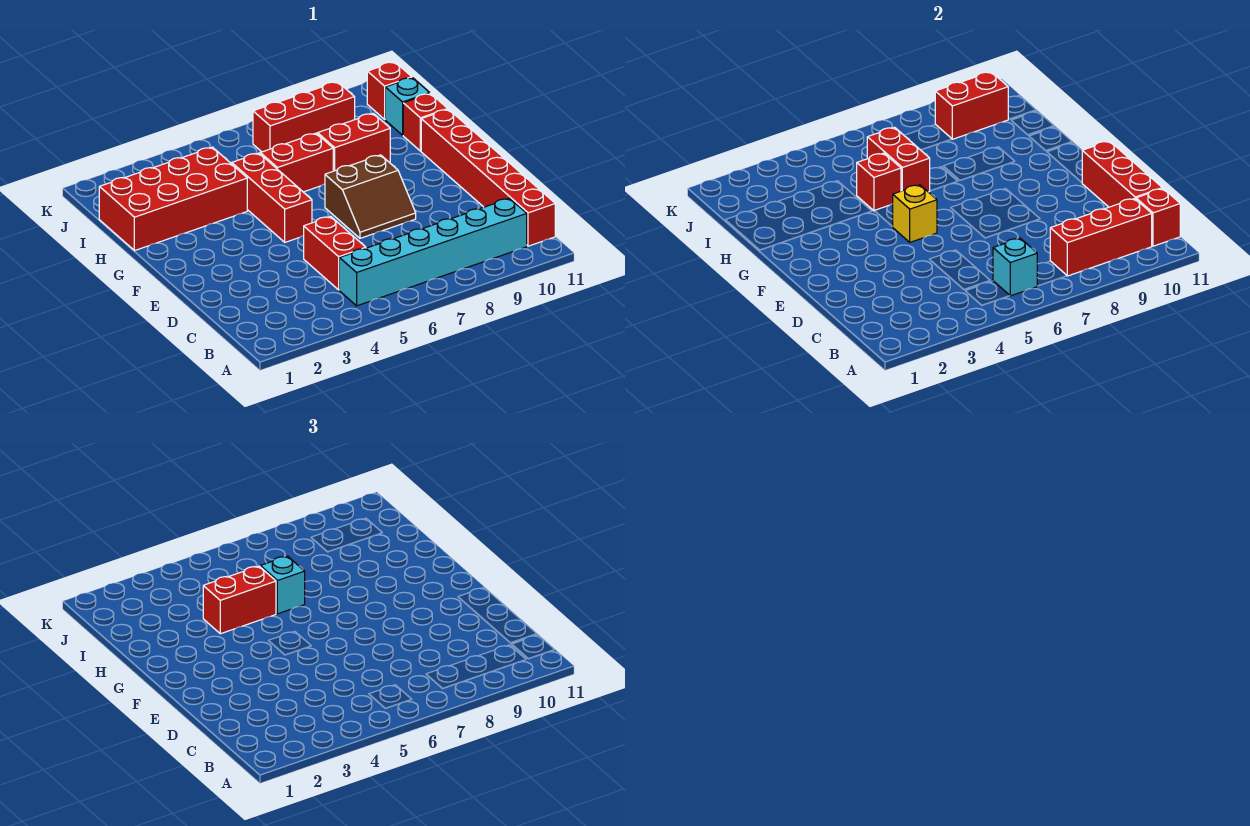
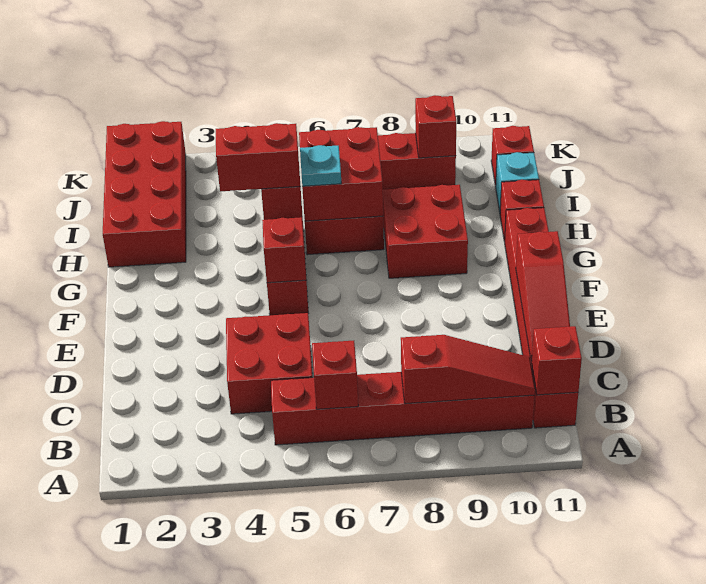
cyan brick B5:B10 level 1 -> red brick B5:B10 level 1
cyan brick B6 level 2 -> red brick B6 level 2
red brick B8:B10 level 2 -> red slope B8:B10 level 2 top 8
red brick C5:D5 level 1 -> red brick C4:D5 level 1
red brick C11:E11 level 2 -> red slope C11:E11 level 2 top E
brown slope E7:F8 level 1 top F -> none
yellow brick F5 level 2 -> red brick F5 level 2
red brick H1:I4 level 1 -> red brick H1:K2 level 1
red brick H6:I6 level 2 -> red brick H6:I7 level 2
cyan brick H6 level 3 -> cyan plate H6 level 3
red brick H8:H9 level 1 -> red brick G8:H9 level 1
red brick J9:J10 level 2 -> red brick J9 level 2

